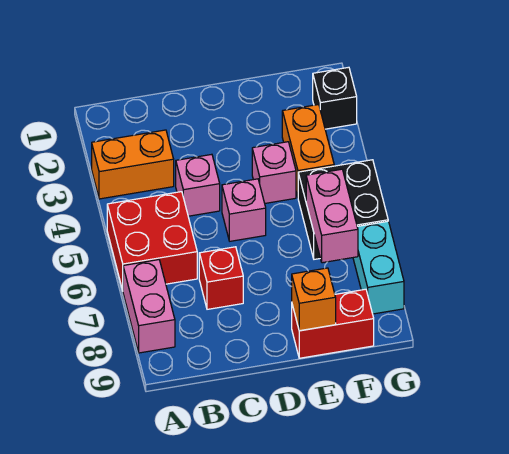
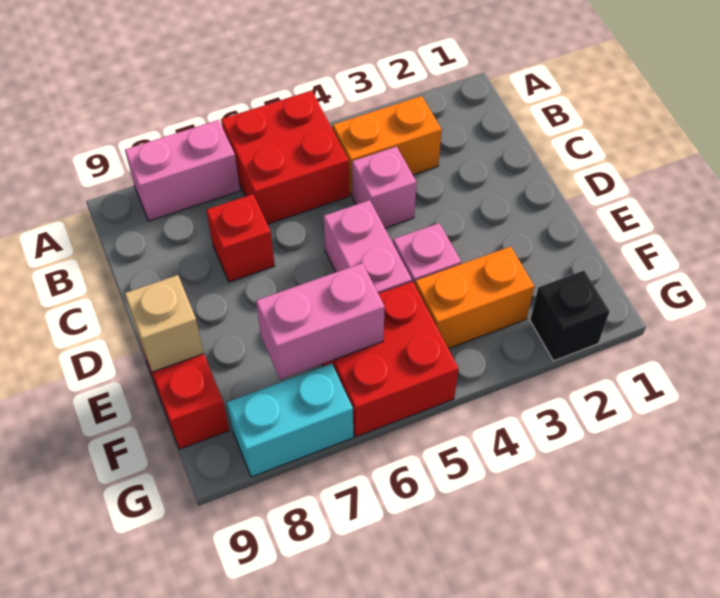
orange brick A3:B3 level 1 -> orange brick B3:B4 level 1
pink brick D5 level 1 -> pink brick D5:E5 level 1
orange brick E9 level 2 -> tan brick E9 level 2
black brick F5:G6 level 1 -> red brick F5:G6 level 1

